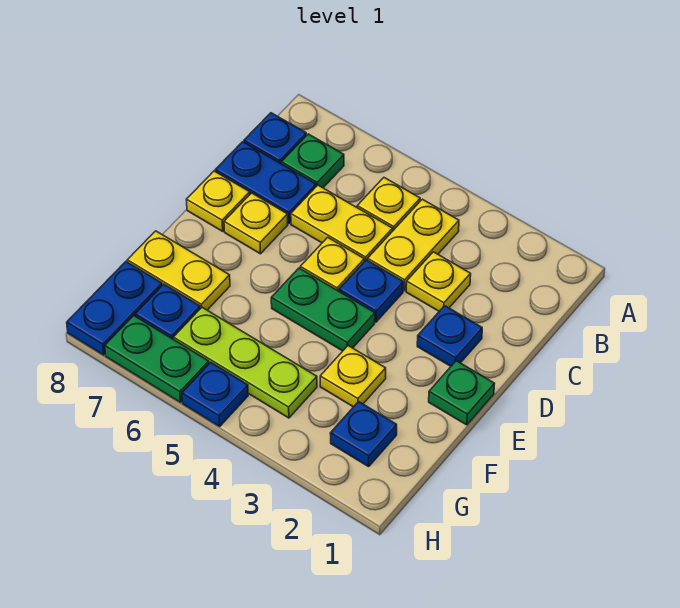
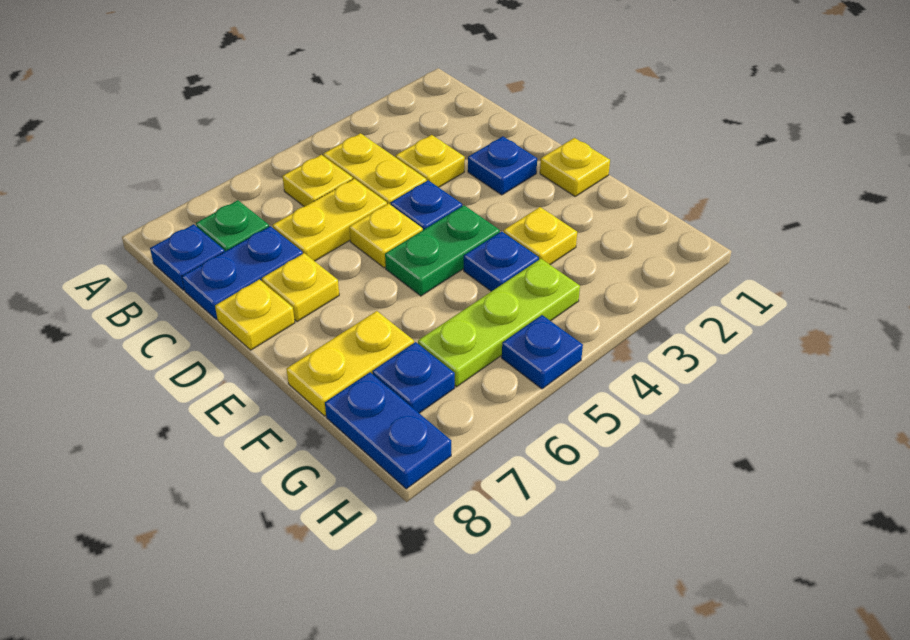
green plate E1 level 1 -> yellow plate E1 level 1
blue plate G2 level 1 -> blue plate F4 level 1
green plate H6:H7 level 1 -> none

